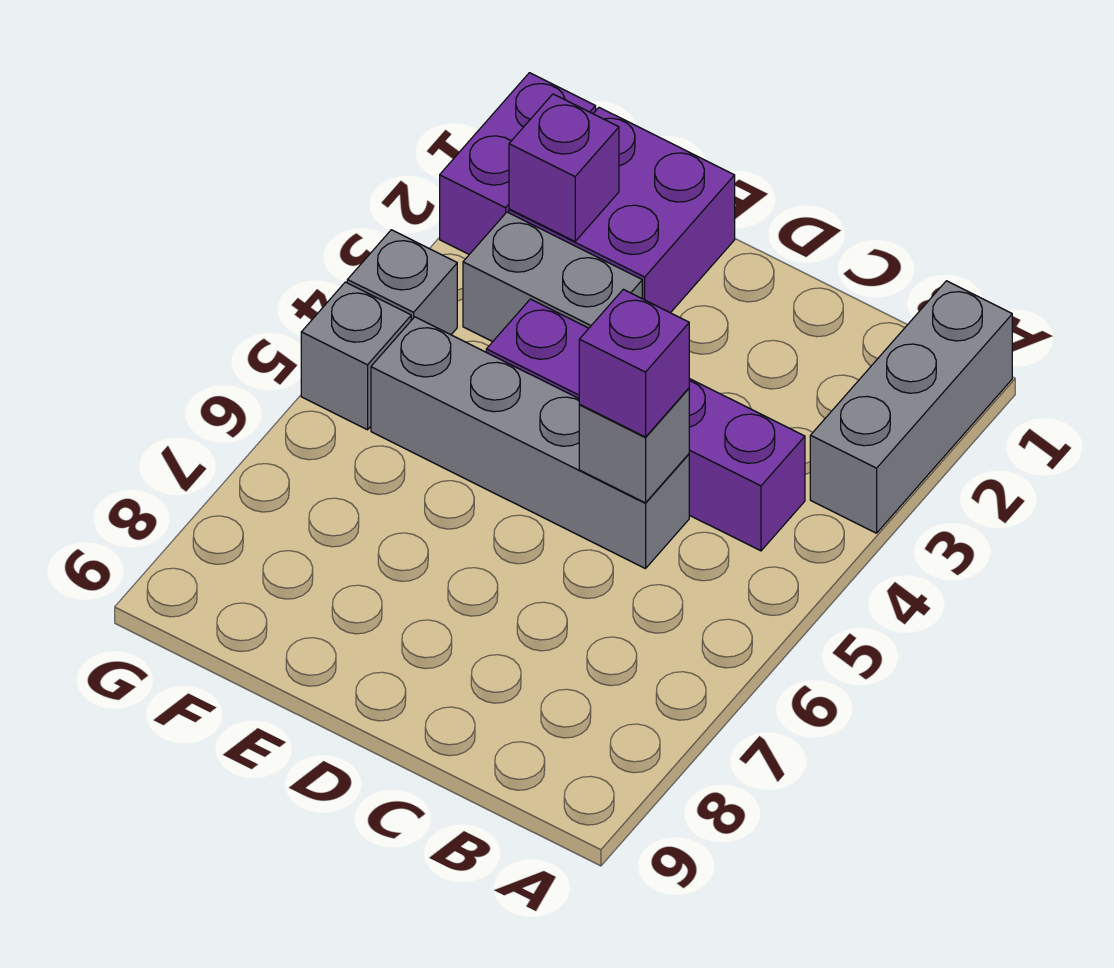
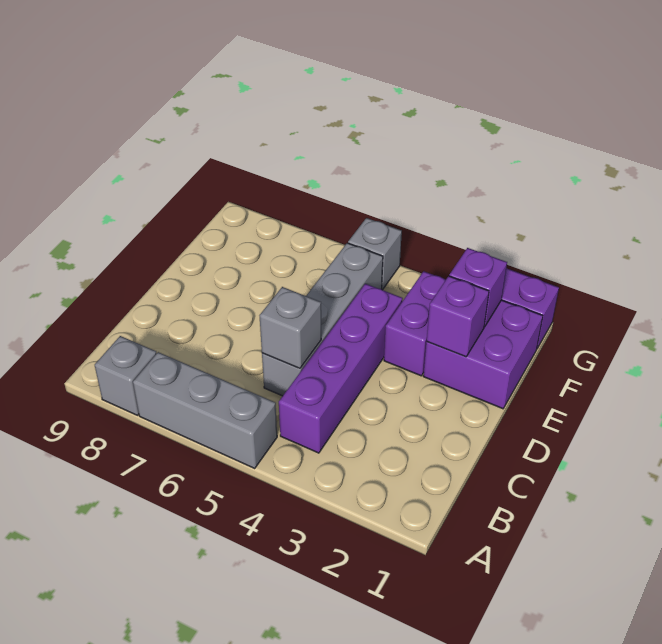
grey brick A1:A3 level 1 -> grey brick A5:A7 level 1
purple brick C5 level 3 -> purple brick E2 level 2
grey brick E3:F3 level 1 -> purple brick E3:F3 level 1
grey brick G4 level 1 -> grey brick A8 level 1

